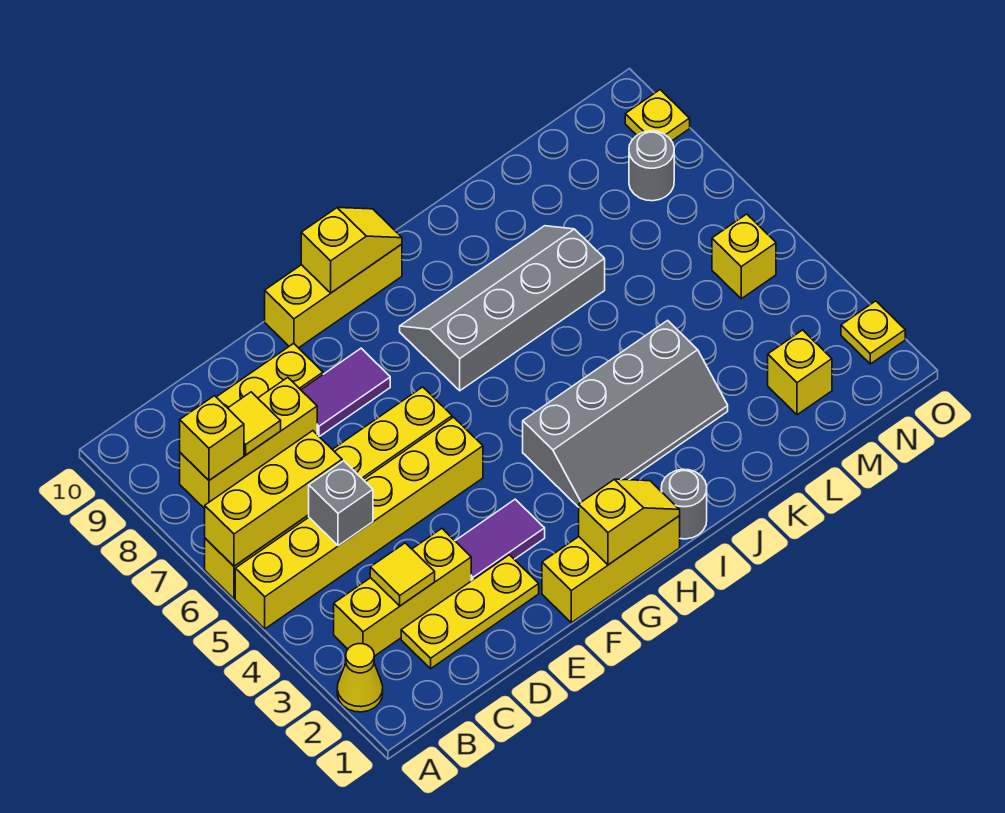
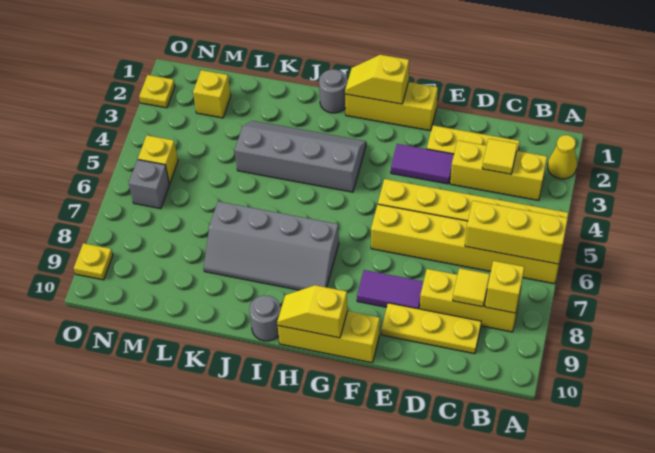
grey brick C5 level 2 -> grey brick N6 level 1
grey round brick N8 level 1 -> grey round brick I10 level 1

